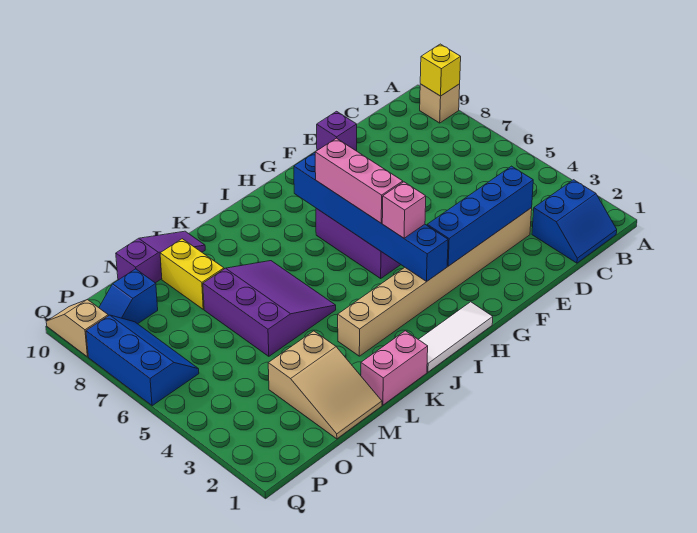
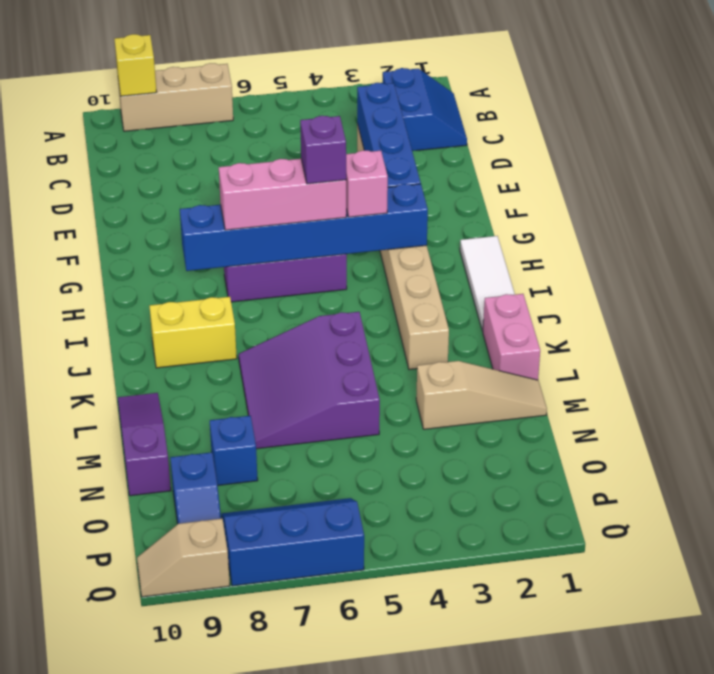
tan brick A9 level 1 -> tan brick A7:A9 level 1
purple brick E10 level 1 -> purple brick H5 level 4
purple slope K5:M7 level 1 top M -> purple slope K5:M7 level 1 top 5
tan slope M1:N3 level 1 top 3 -> tan slope M1:M3 level 1 top 3
yellow brick M8:M9 level 1 -> yellow brick J8:J9 level 1
none -> blue brick N8 level 1

